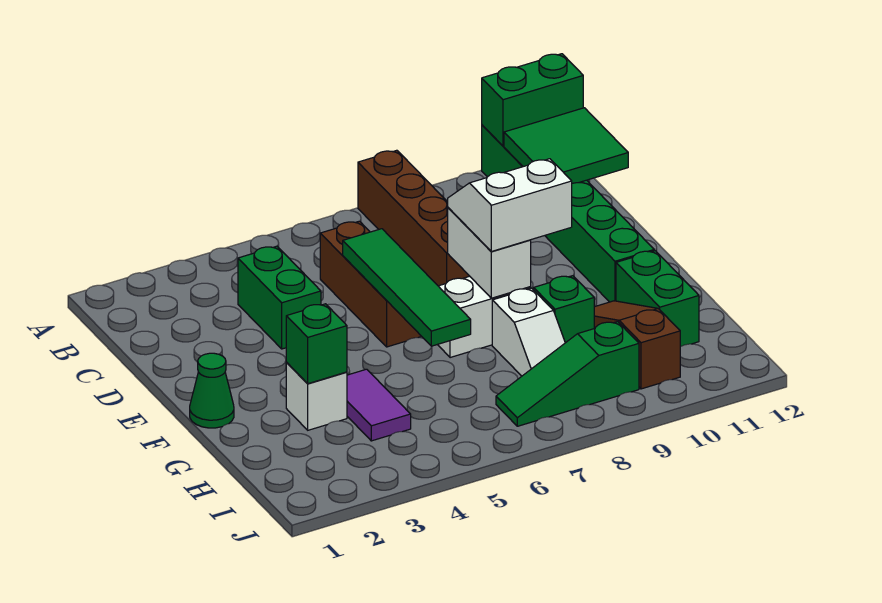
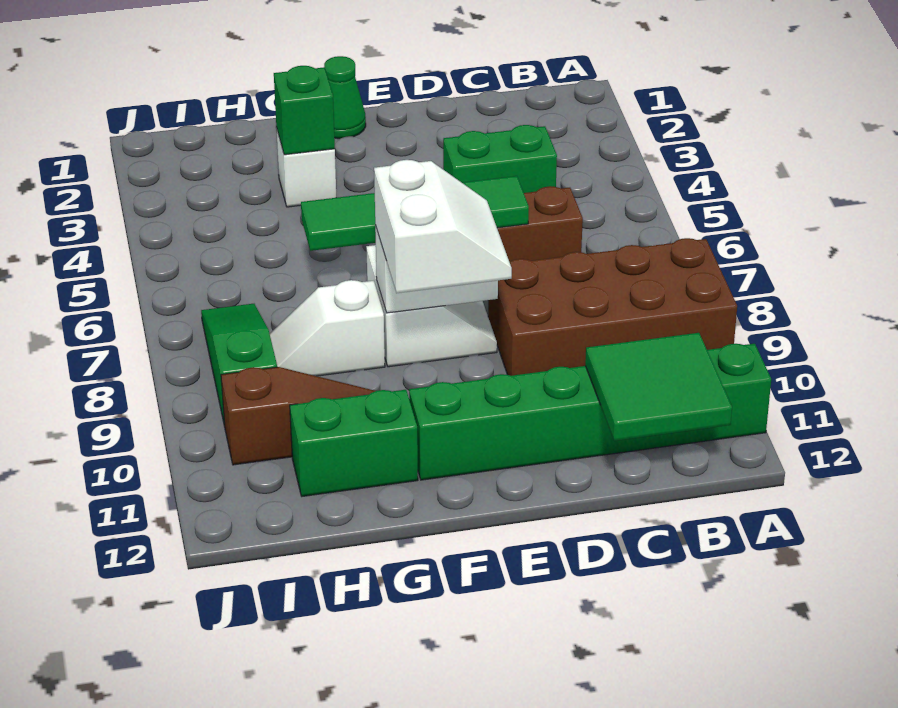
brown brick A8:D8 level 1 -> brown brick A8:D9 level 1
green brick A11:A12 level 2 -> none
purple tile G4:H4 level 1 -> none
green brick G9 level 1 -> none

